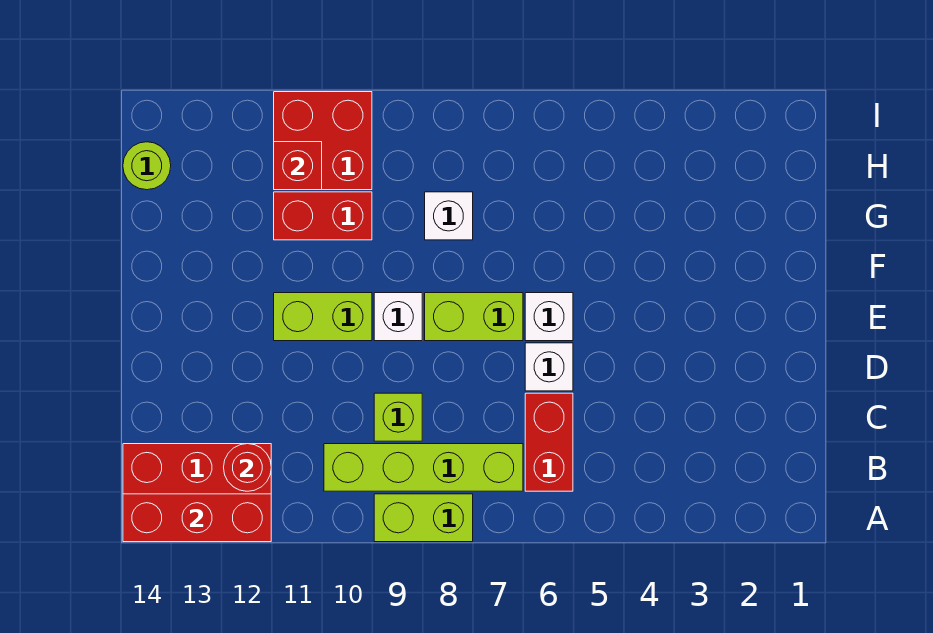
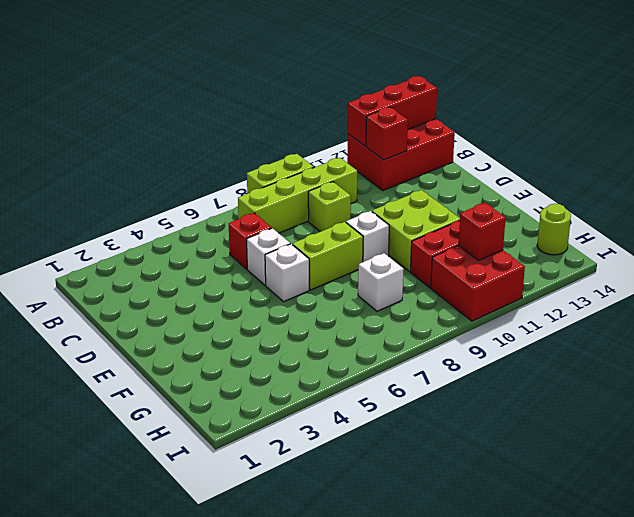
red brick B6:C6 level 1 -> red brick C6 level 1
red round brick B12 level 2 -> red brick B12 level 2
lime brick E10:E11 level 1 -> lime brick E10:F11 level 1

